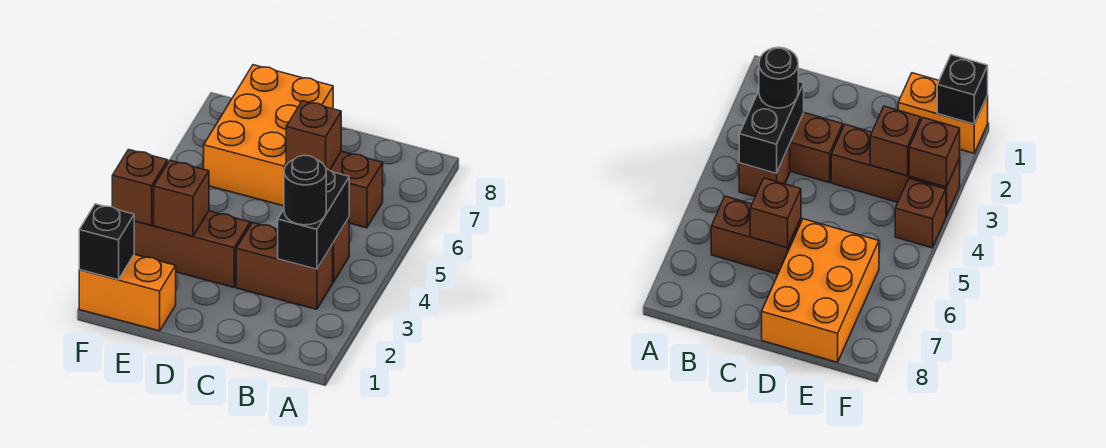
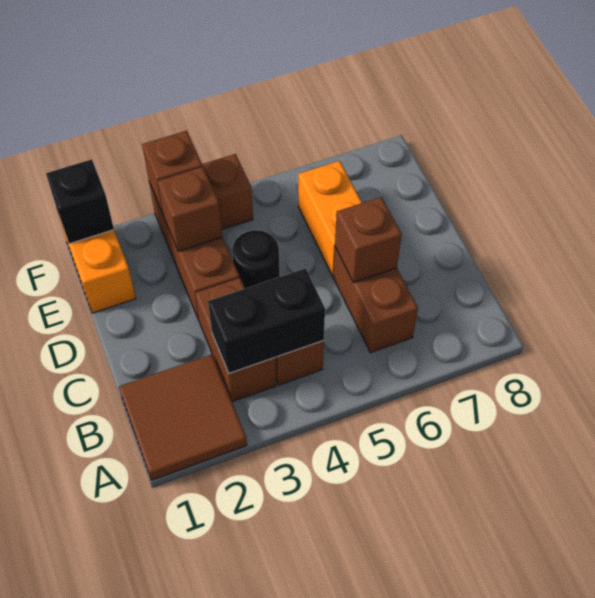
none -> brown tile A1:B2 level 1
black round brick B3 level 3 -> black round brick D4 level 1
orange brick D6:E8 level 1 -> orange brick D6:E6 level 1

